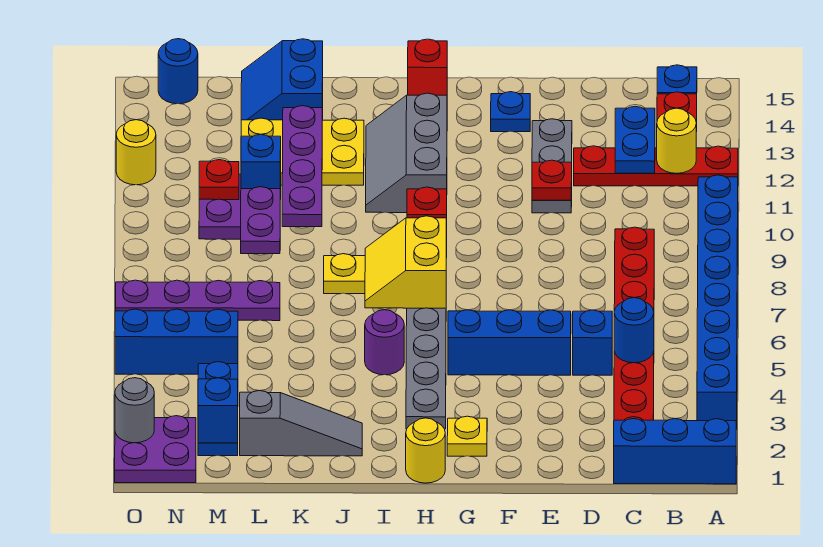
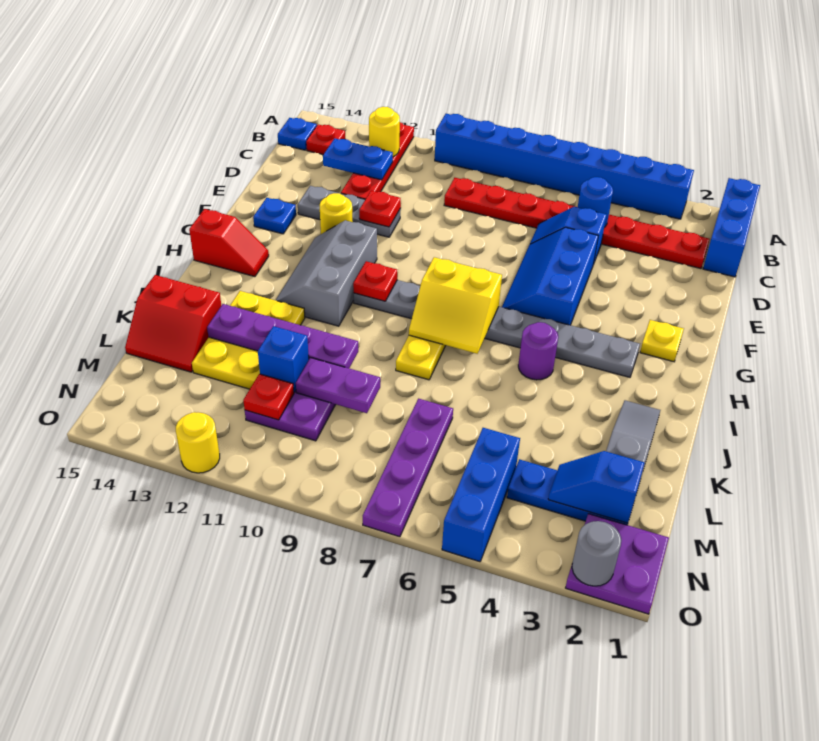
yellow round brick H1 level 1 -> yellow round brick F12 level 1
grey slope H11:I13 level 1 top H -> grey slope G11:I12 level 1 top 11
blue slope K14:L15 level 1 top K -> red slope K14:L15 level 1 top K
blue round brick N15 level 1 -> none

